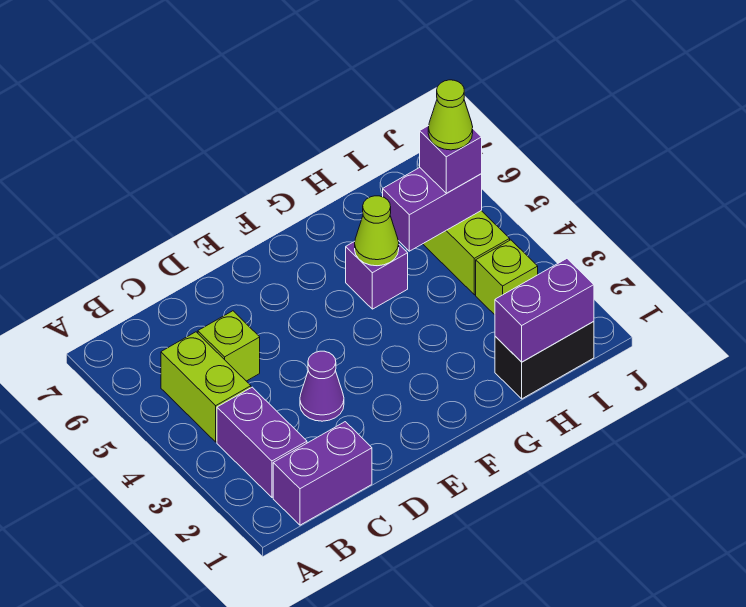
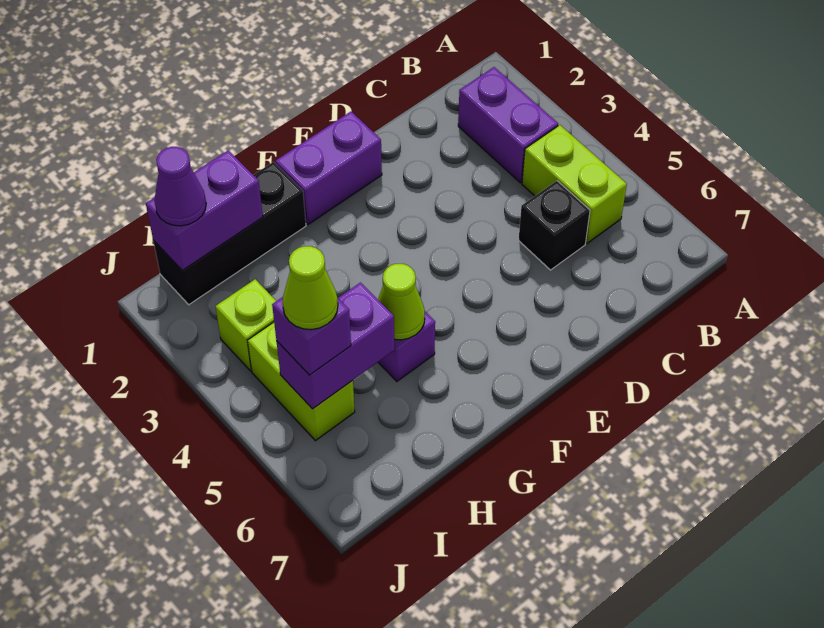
purple brick B1:C1 level 1 -> purple brick E1:F1 level 1
lime brick C5 level 1 -> black brick C5 level 1
purple cone D3 level 1 -> purple cone I1 level 3
black brick H1:I1 level 1 -> black brick G1:I1 level 1

